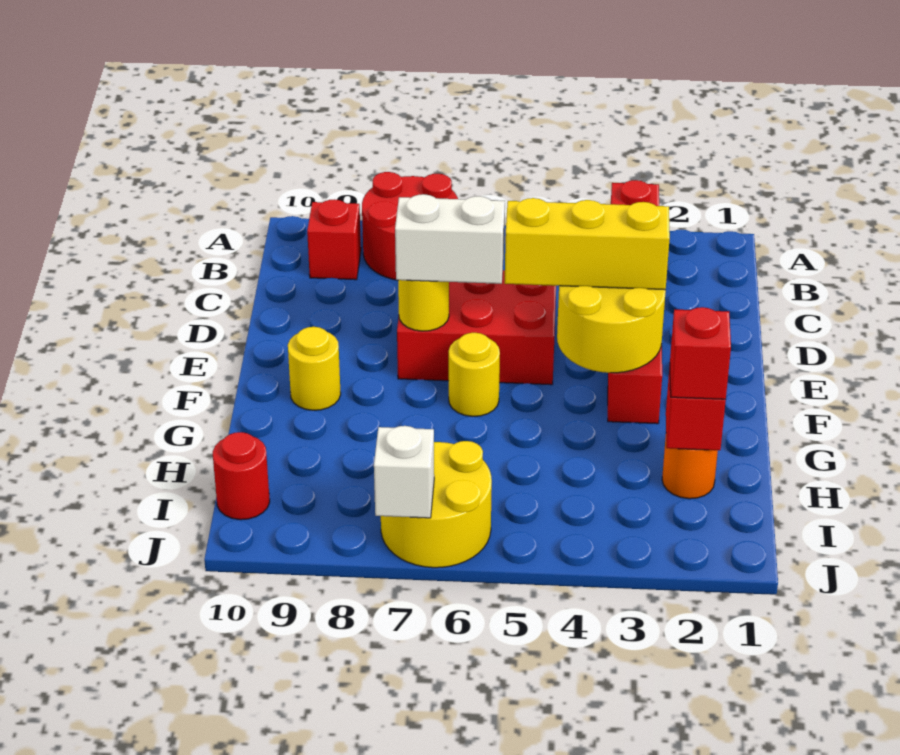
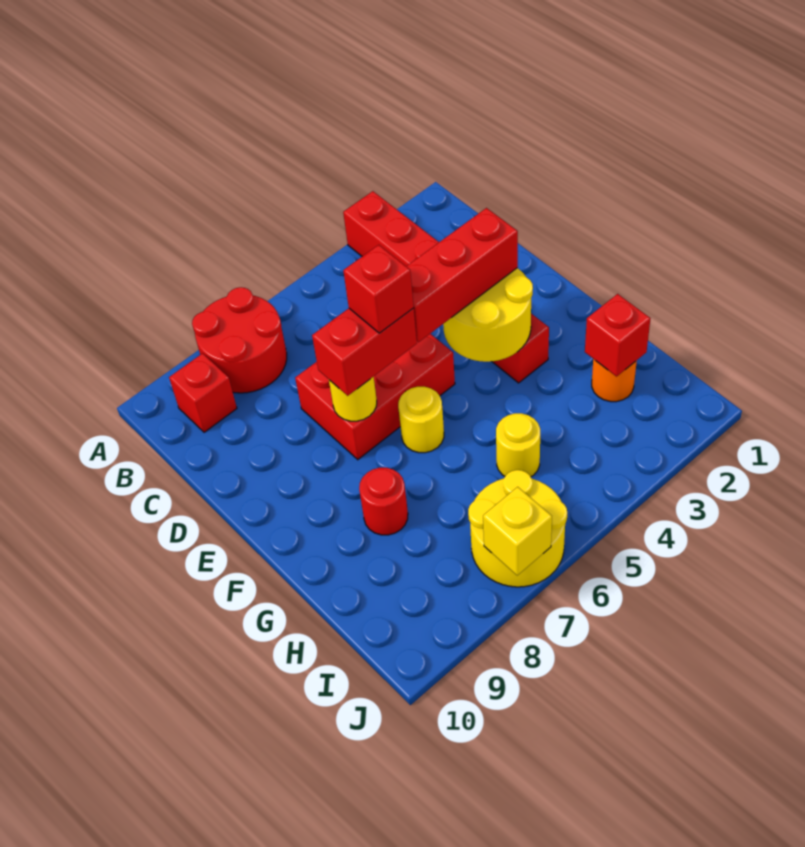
yellow brick E3:E5 level 3 -> red brick E3:E5 level 3
white brick E6:E7 level 3 -> red brick E6:E7 level 3
yellow round brick F9 level 1 -> yellow round brick H5 level 1
red brick H2 level 3 -> red brick E6 level 4
red round brick I10 level 1 -> red round brick G8 level 1
white brick J7 level 2 -> yellow brick J7 level 2

